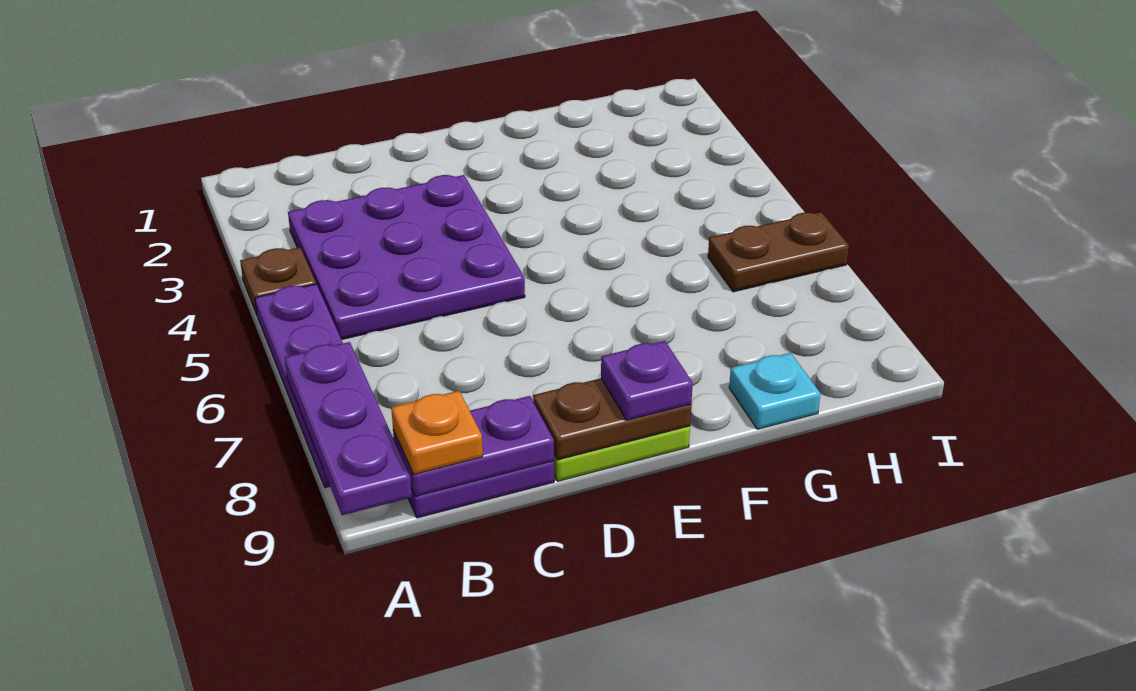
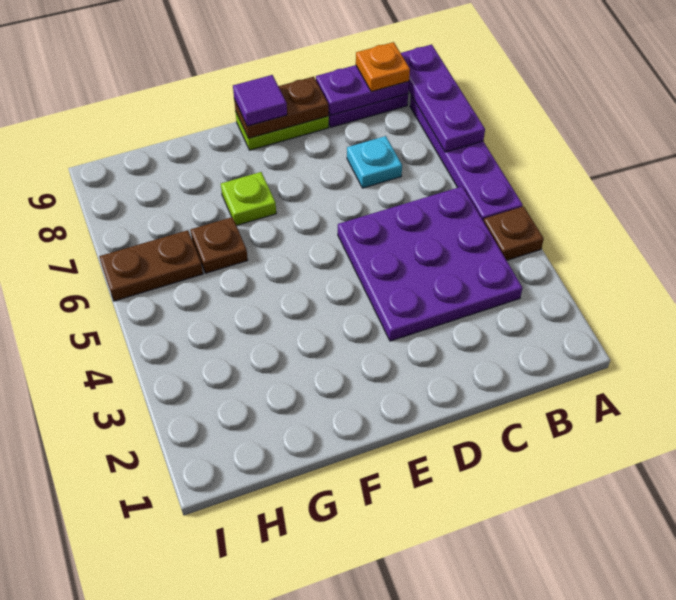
purple plate E9 level 3 -> purple tile E9 level 3
none -> lime plate F7 level 1
none -> brown plate G6 level 1
cyan plate G9 level 1 -> cyan plate C7 level 1

